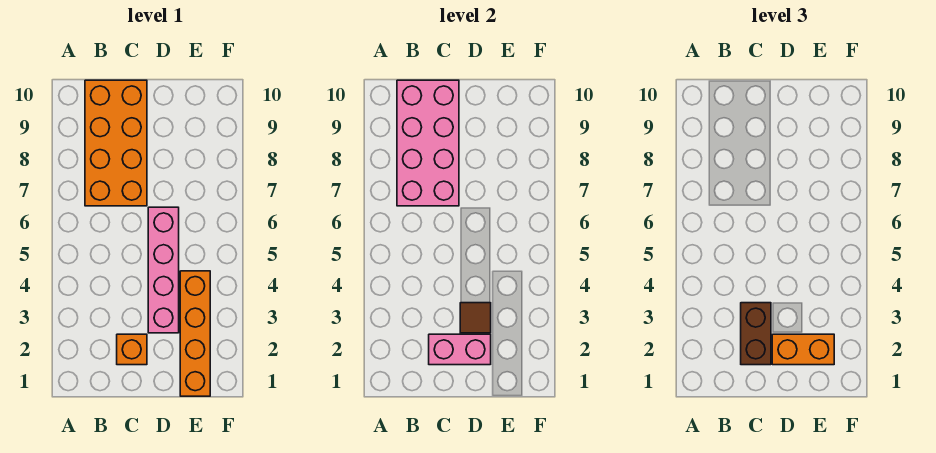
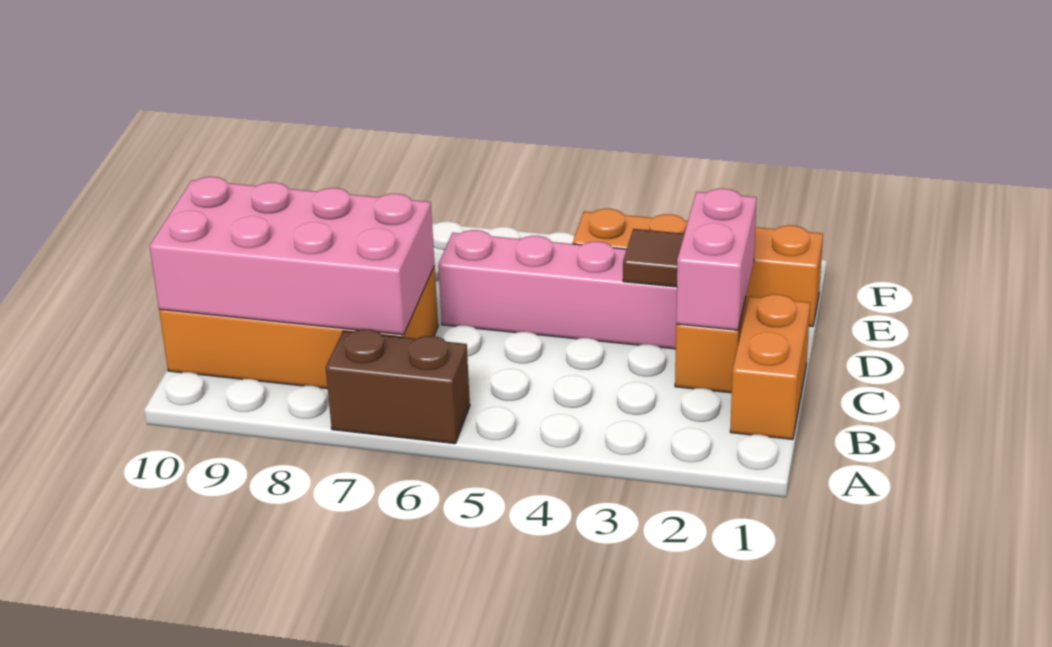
brown brick C2:C3 level 3 -> brown brick A6:A7 level 1
orange brick D2:E2 level 3 -> orange brick B1:C1 level 1

